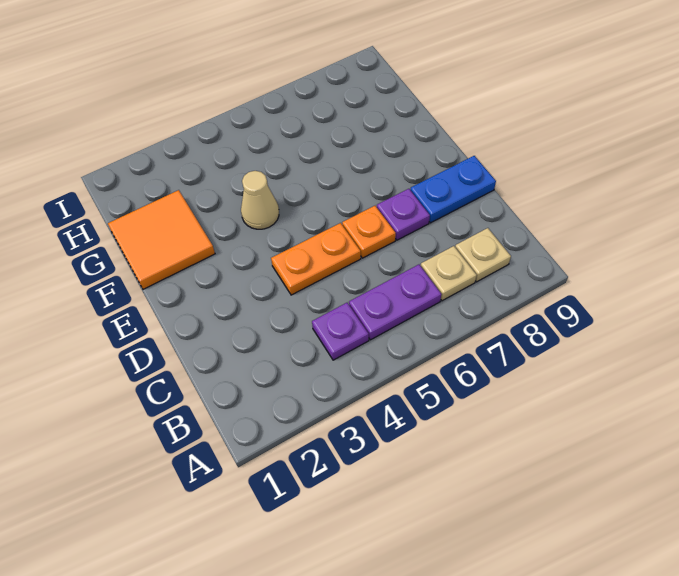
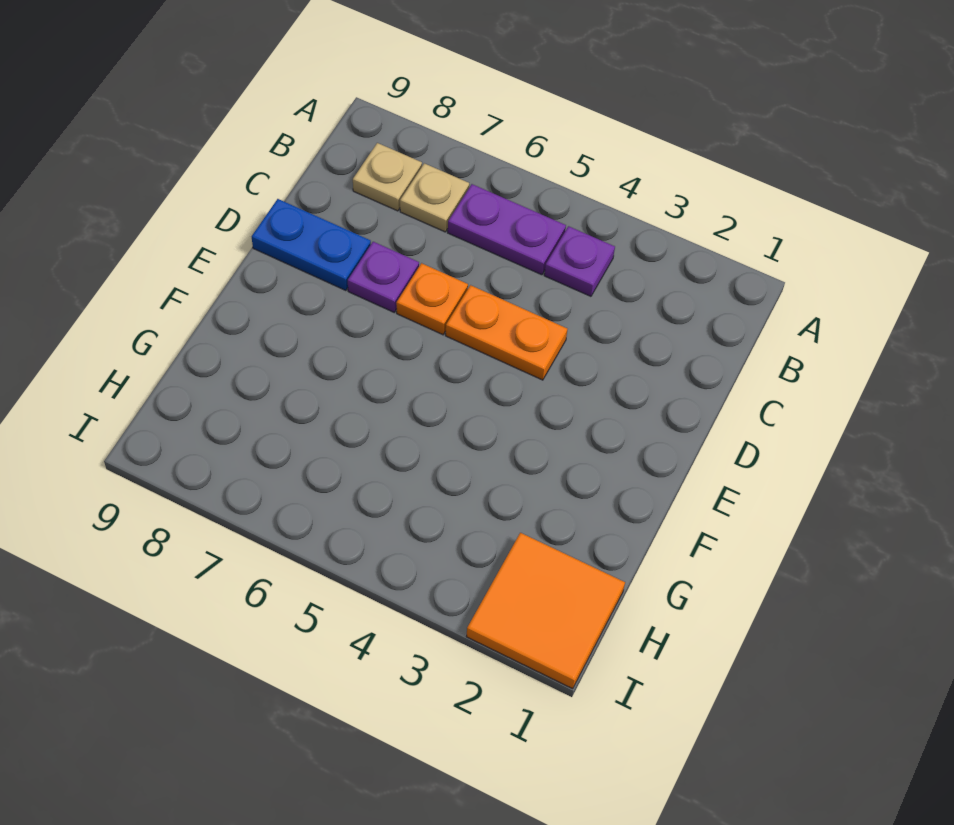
orange tile F1:G2 level 1 -> orange tile H1:I2 level 1
tan cone F4 level 1 -> none

